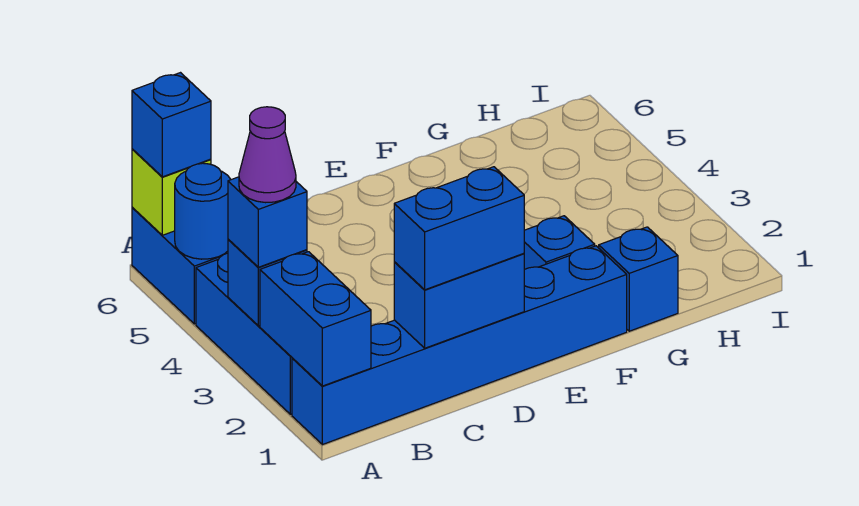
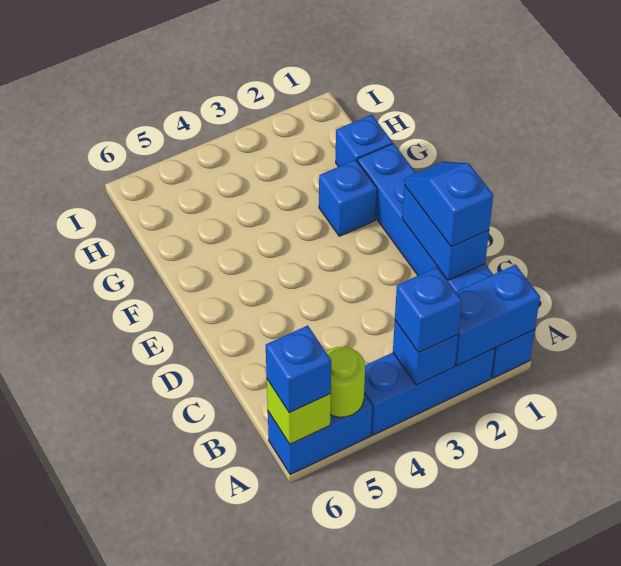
purple cone A3 level 4 -> none
blue round brick A5 level 2 -> lime round brick A5 level 2
blue brick C1:D1 level 3 -> blue slope C1:D1 level 3 top C

